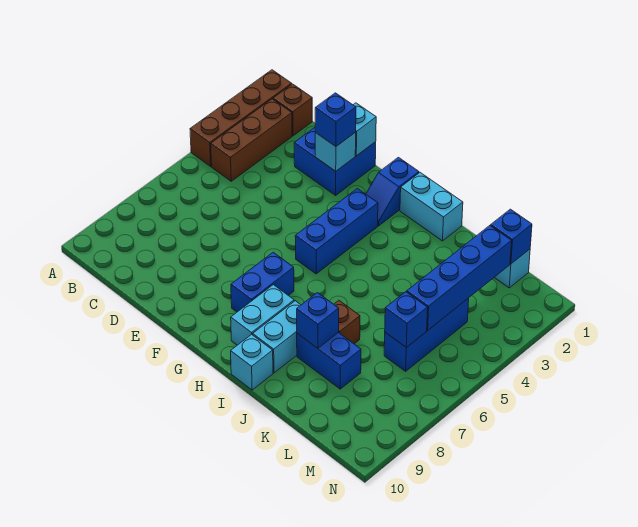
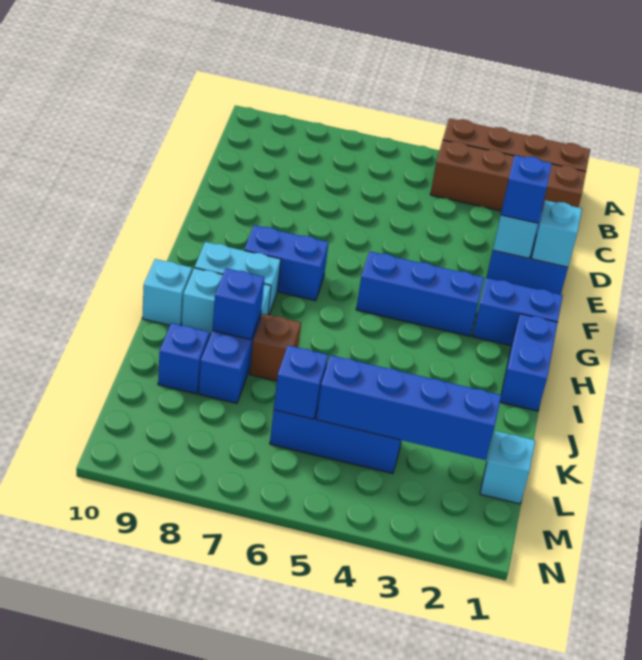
blue slope G1:G2 level 1 top 1 -> blue brick G1:G2 level 1
cyan brick H1:I1 level 1 -> blue brick H1:I1 level 1
blue brick L1 level 2 -> blue brick K9 level 1

